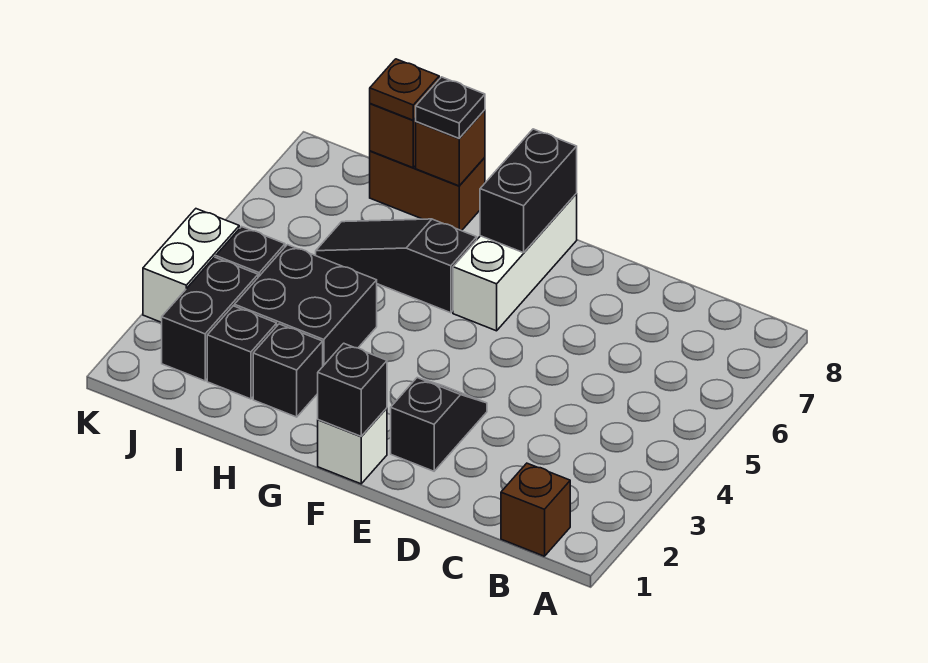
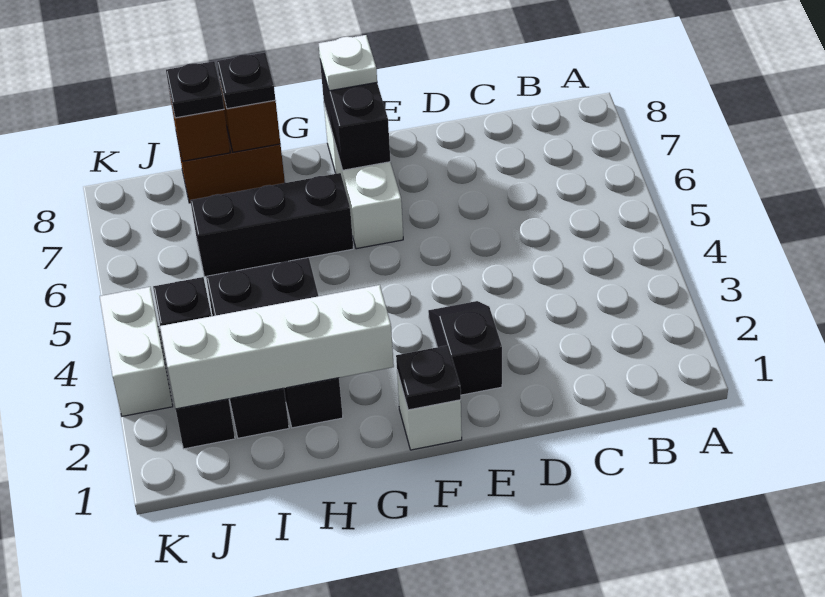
brown brick B1 level 1 -> none
black brick F1 level 2 -> black plate F1 level 2
none -> white plate F8 level 3
none -> white brick G2:J2 level 2
black slope G6:I6 level 1 top G -> black brick G6:I6 level 1
brown plate I8 level 3 -> black plate I8 level 3

